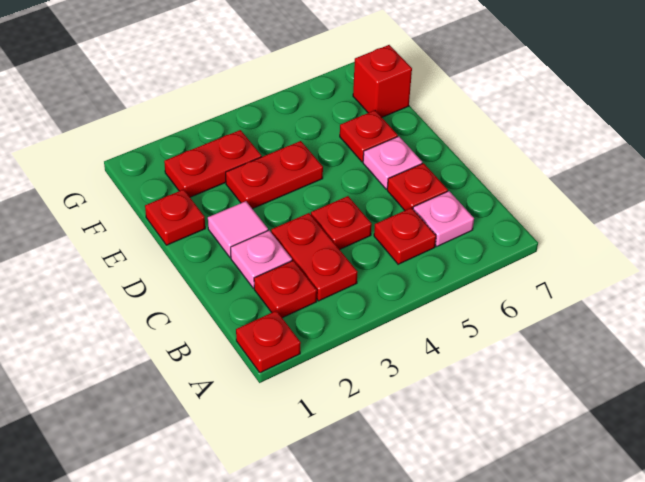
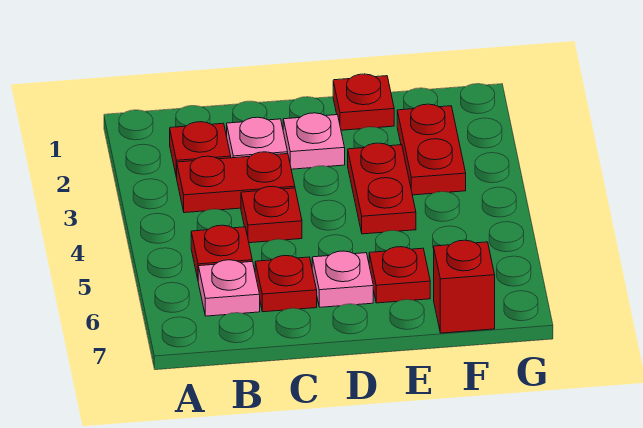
red plate A1 level 1 -> none
pink tile D2 level 1 -> pink plate D2 level 1

